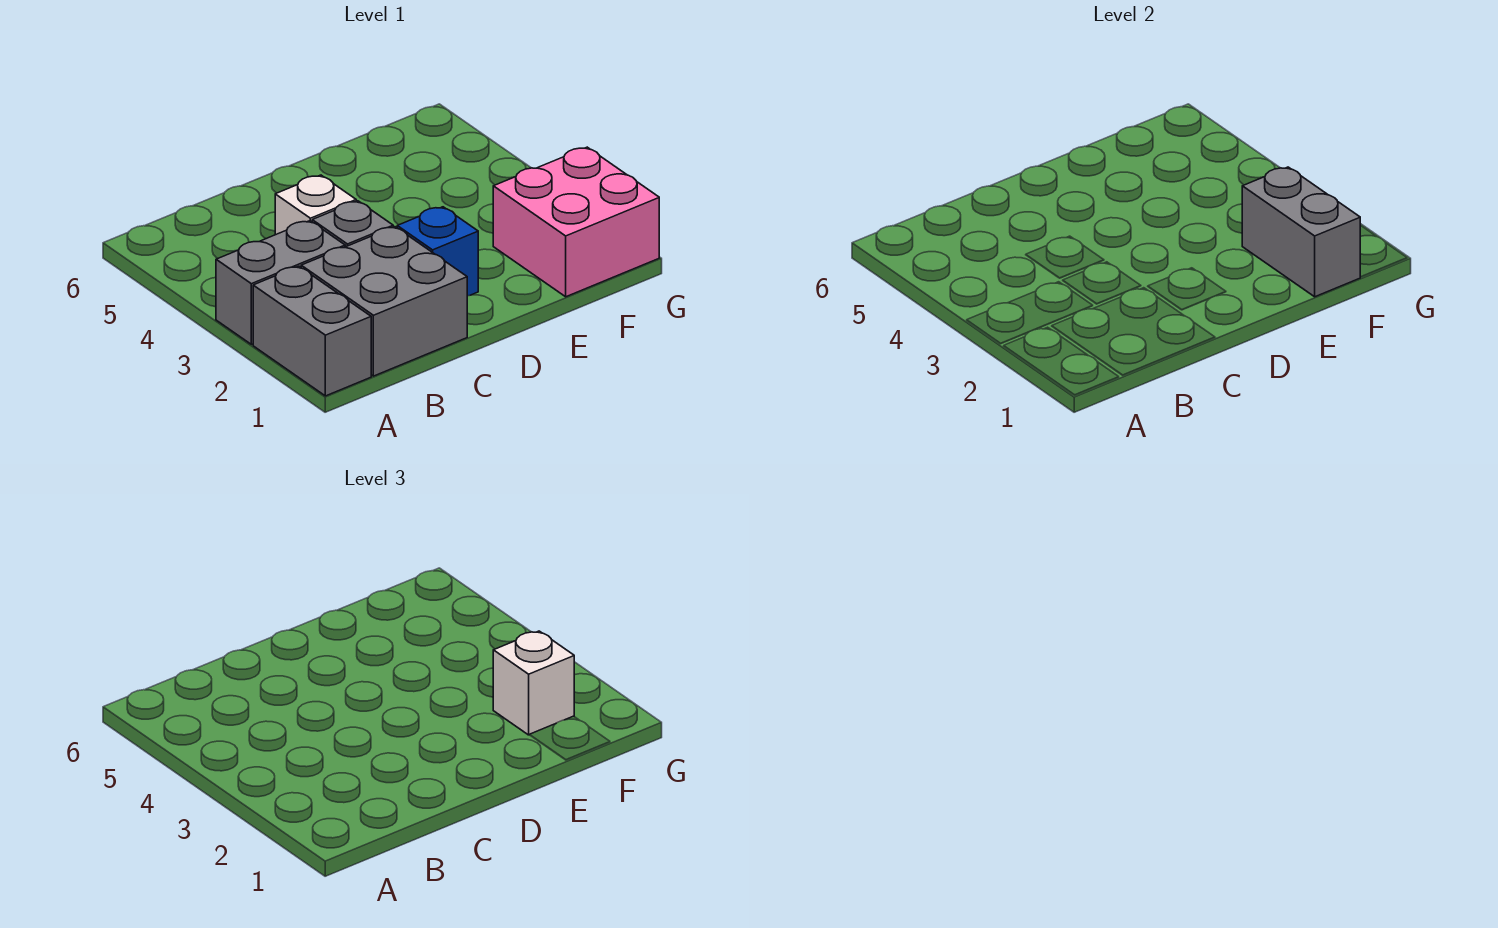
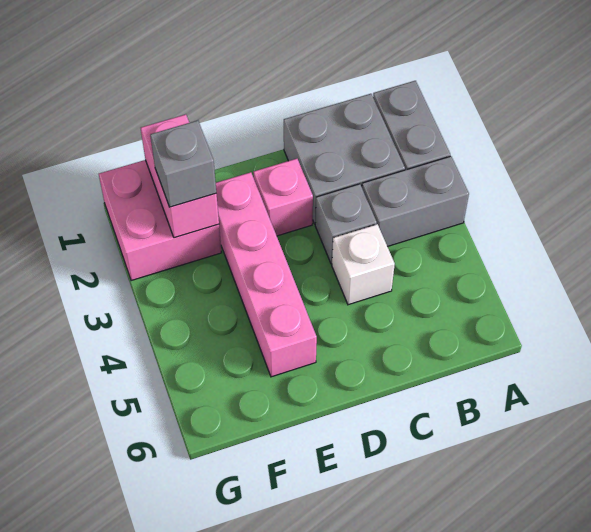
blue brick D2 level 1 -> pink brick D2 level 1
none -> pink brick E2:E5 level 1
grey brick F1:F2 level 2 -> pink brick F1:F2 level 2
white brick F2 level 3 -> grey brick F2 level 3

